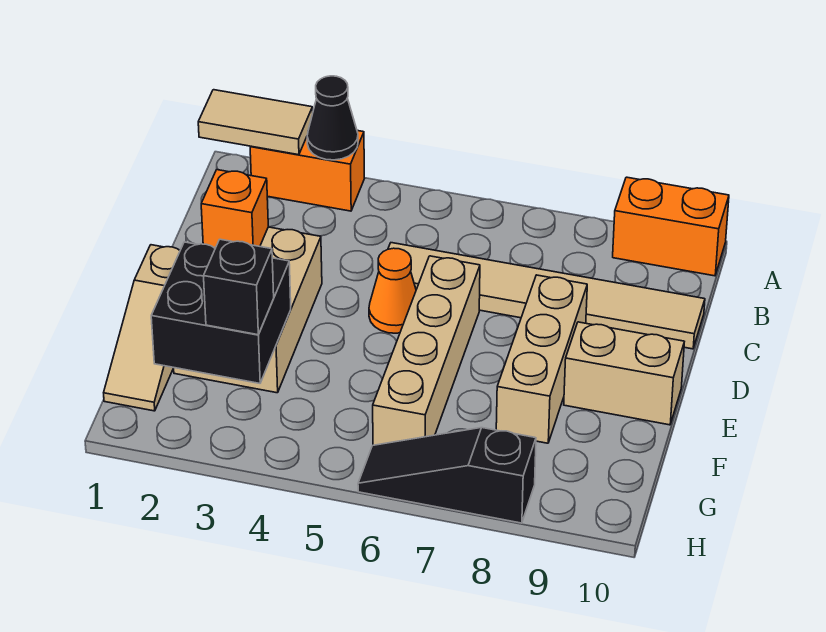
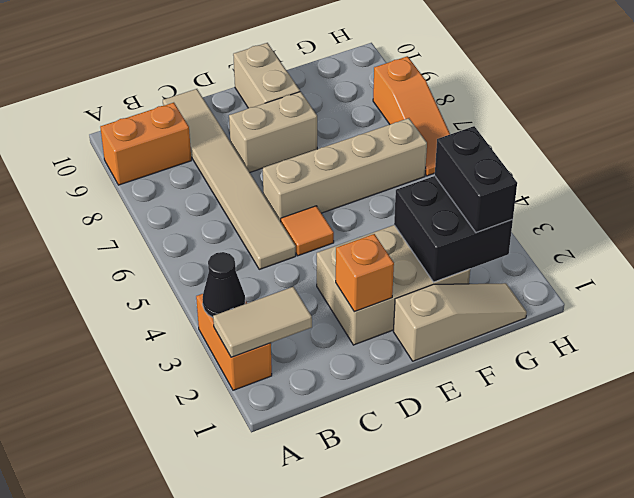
tan tile A1:A2 level 2 -> tan tile A2:B2 level 2
orange brick A9:A10 level 1 -> orange brick A9:B9 level 1
orange cone D5 level 1 -> orange tile D5 level 1
tan brick D8:F8 level 1 -> tan brick D8:E8 level 1
black brick G3 level 3 -> black brick G2:G3 level 3
black slope H6:H8 level 1 top 8 -> orange slope H6:H8 level 1 top 8

